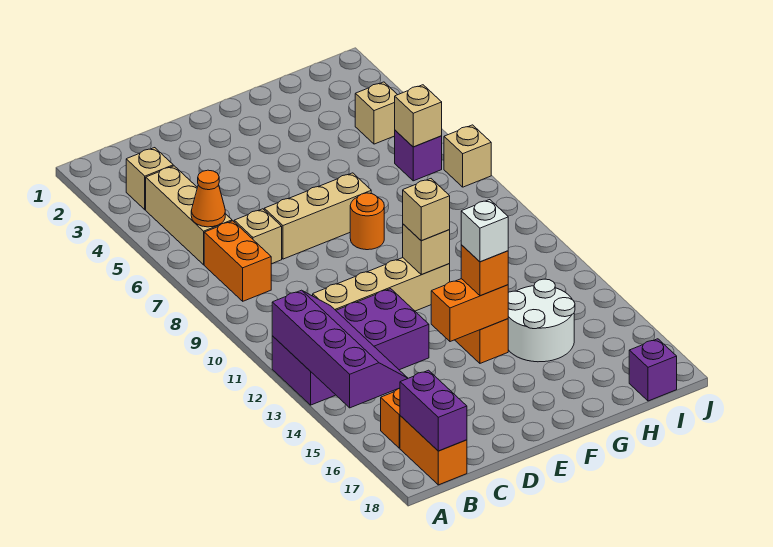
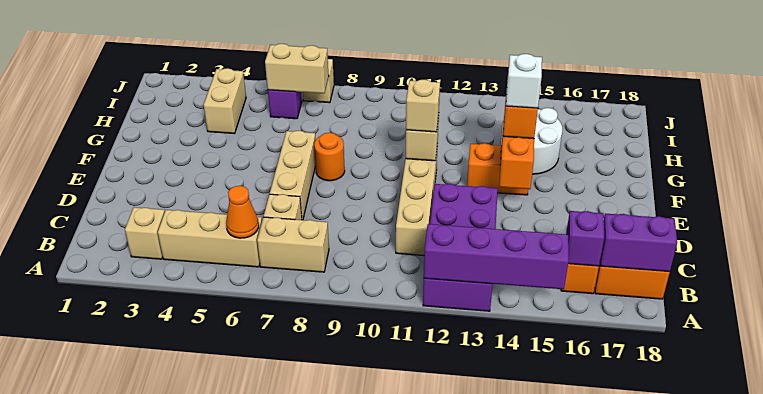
orange brick B7:B8 level 1 -> tan brick B7:B8 level 1
tan brick I4 level 1 -> tan brick H4:I4 level 1
tan brick I6 level 2 -> tan brick I6:I7 level 2
purple brick I18 level 1 -> purple brick B16 level 2

